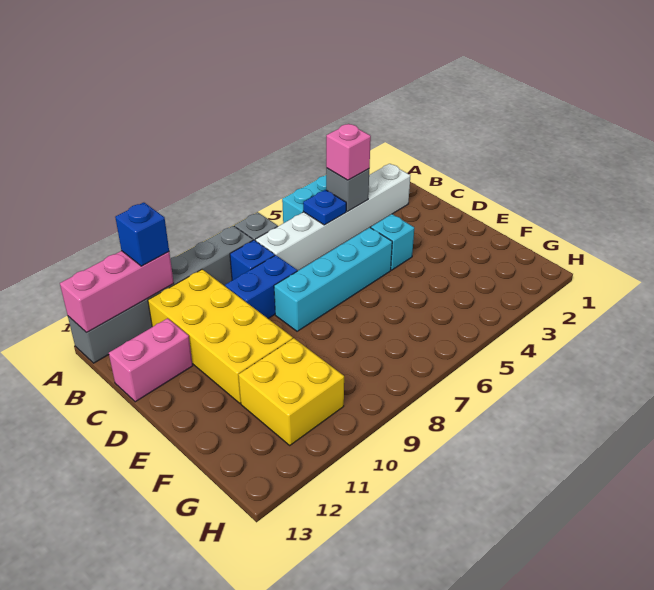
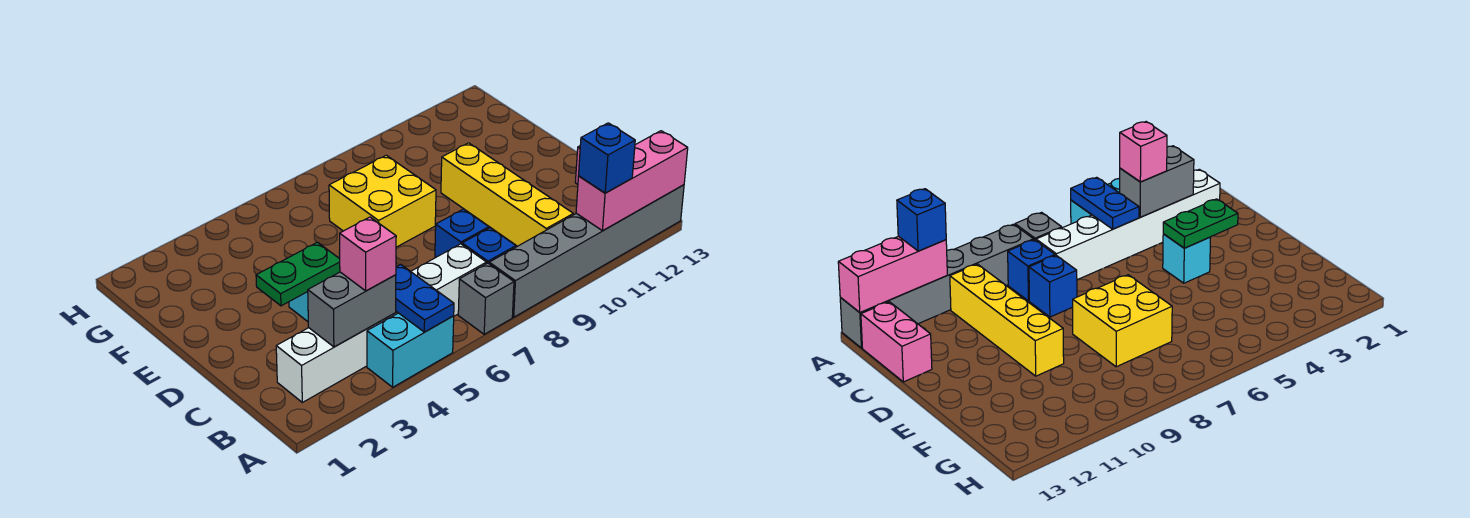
grey brick B4 level 2 -> grey brick B3:B4 level 2
blue plate B5 level 2 -> blue plate A5:B5 level 2
yellow brick B10:E11 level 1 -> yellow brick B10:E10 level 1
blue brick C8:C9 level 1 -> blue brick C8 level 1
pink brick C12:C13 level 1 -> pink brick B13:C13 level 1
none -> green plate D3:D4 level 2
cyan brick D5:D8 level 1 -> none
yellow brick F10:G11 level 1 -> yellow brick E7:F8 level 1

